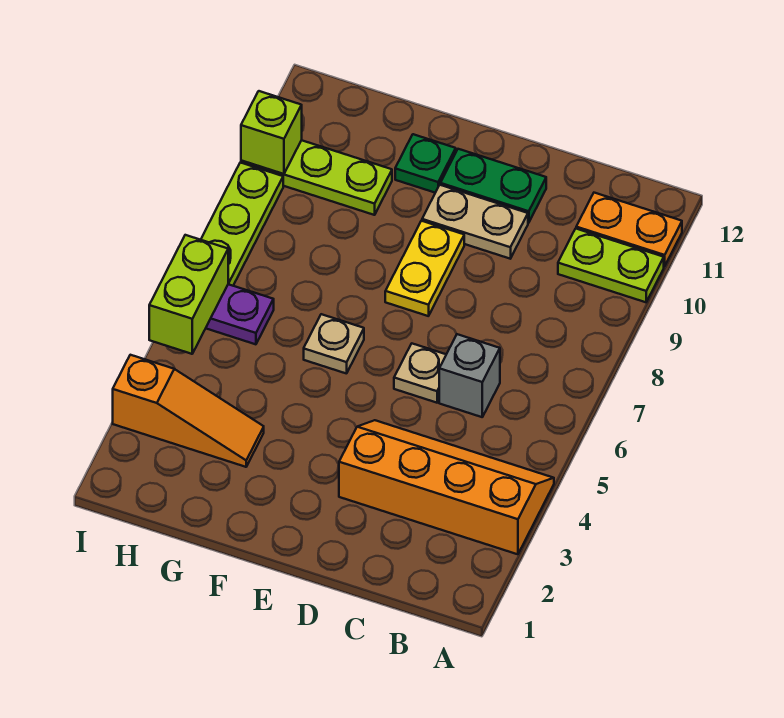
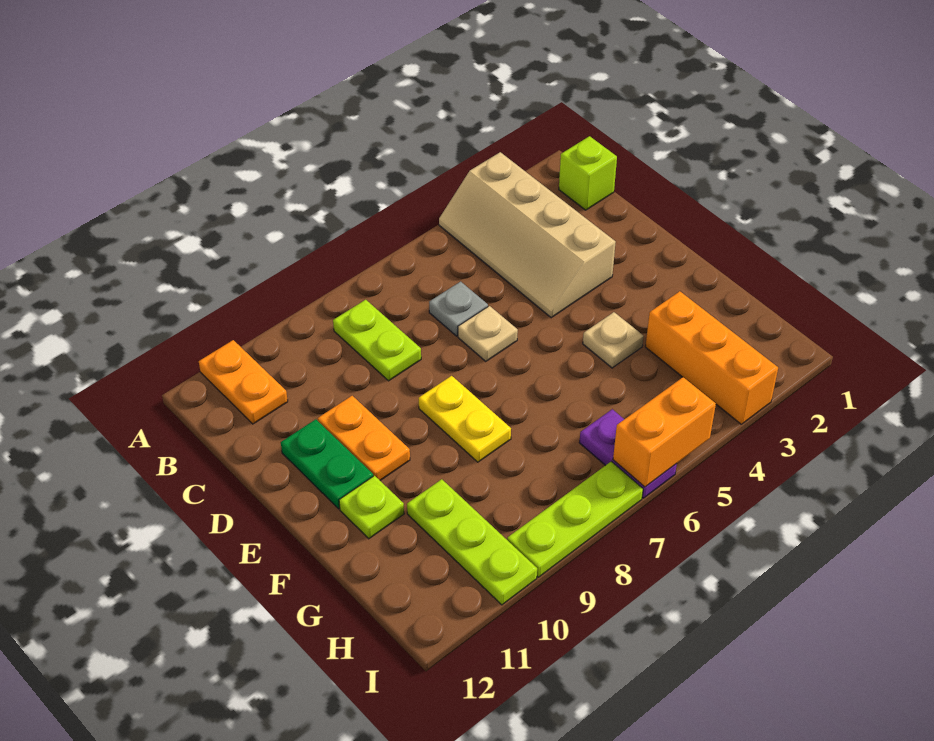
orange slope A3:D4 level 1 top 3 -> tan slope A3:D4 level 1 top 3
lime plate A10:B10 level 1 -> lime plate B8:C8 level 1
grey brick C6 level 1 -> grey plate C6 level 1
tan plate D10:E10 level 1 -> orange plate D10:E10 level 1
yellow plate E8:E9 level 1 -> yellow plate E8:F8 level 1
tan plate F6 level 1 -> tan plate F4 level 1
green plate F11 level 1 -> lime plate F11 level 1
orange slope G3:I3 level 1 top I -> orange brick G3:I3 level 1
lime brick I5:I6 level 2 -> orange brick I5:I6 level 2
lime brick I10 level 2 -> lime brick B1 level 1

